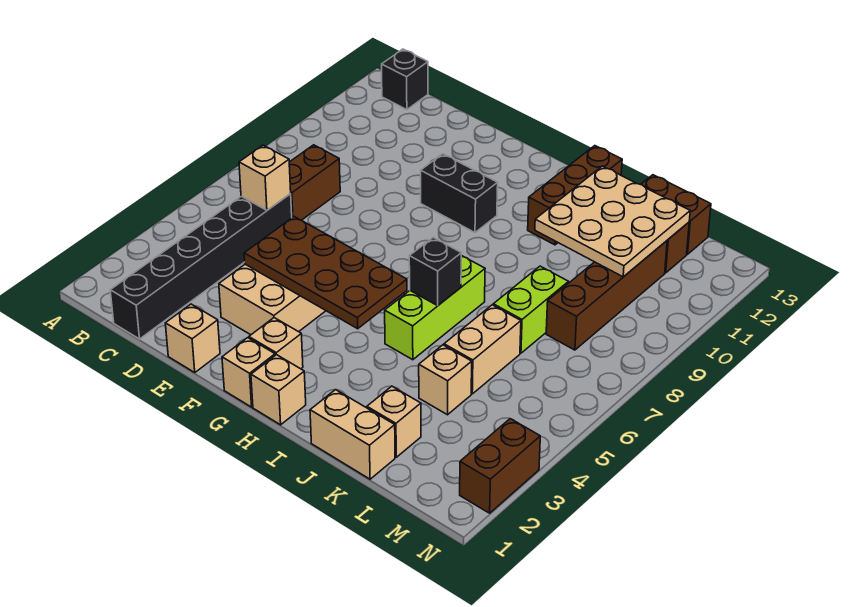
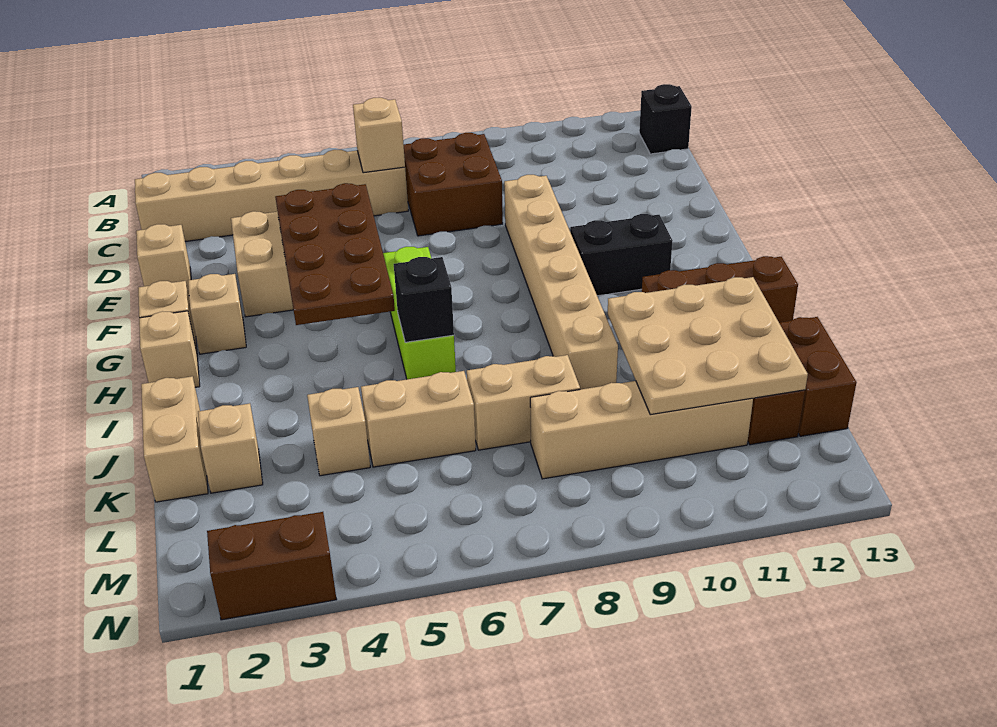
black brick C1:C6 level 1 -> tan brick C1:C6 level 1
brown brick C7:C8 level 1 -> brown brick C7:D8 level 1
none -> tan brick E9:J9 level 1
black brick F10:G10 level 1 -> black brick G10:G11 level 1
lime brick I5:I7 level 1 -> lime brick G6:I6 level 1
lime brick K7:K8 level 1 -> tan brick K7:K8 level 1
brown brick L8:L11 level 1 -> tan brick L8:L11 level 1

